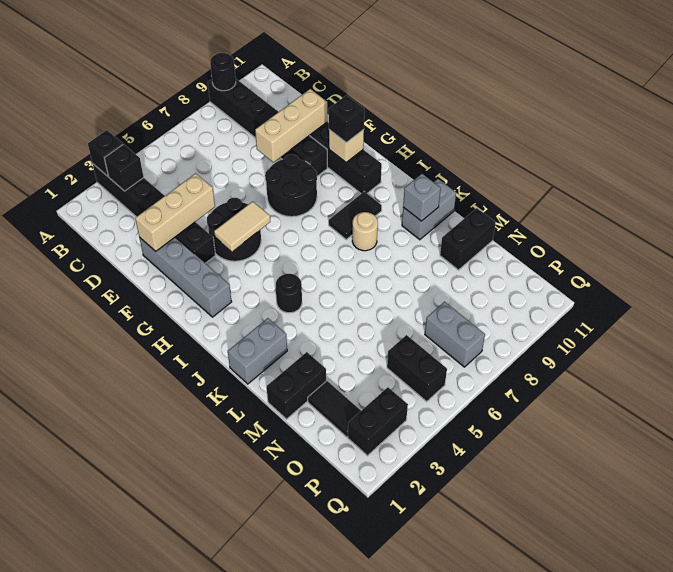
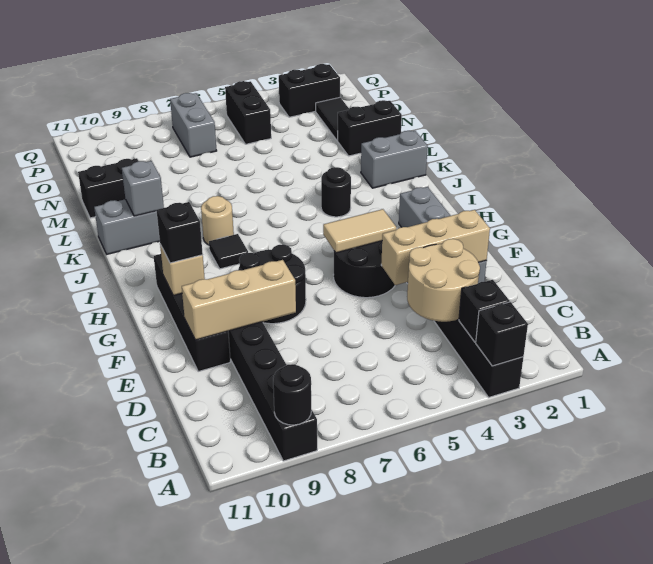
none -> tan round brick C3:D4 level 2
black tile I8:I9 level 1 -> black tile I8 level 1

